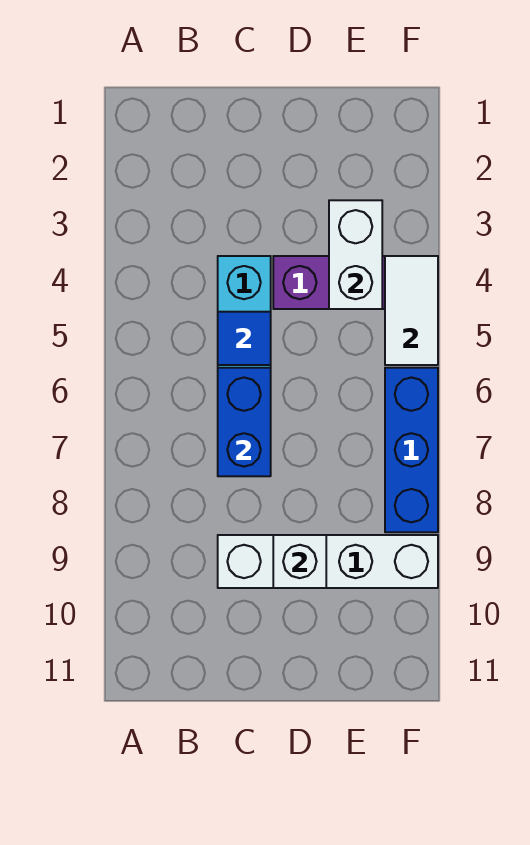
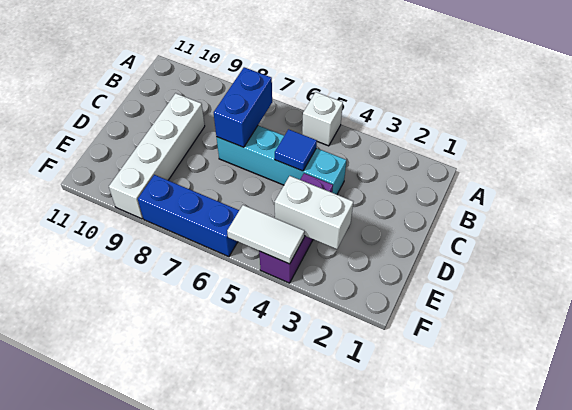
blue brick C6:C7 level 2 -> blue brick B7:C7 level 2
white brick D9 level 2 -> white brick A5 level 1

